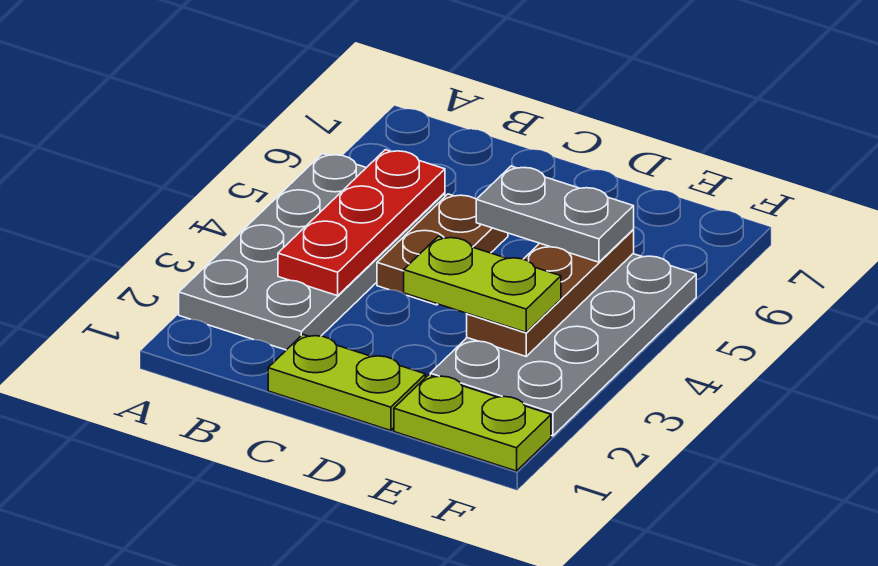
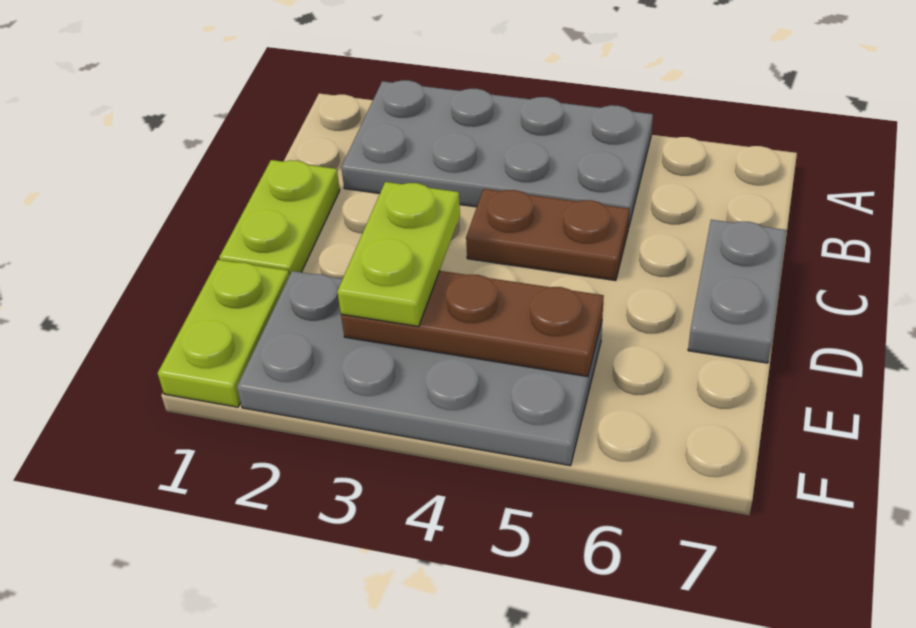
red plate B3:B5 level 2 -> none
grey plate D5:E5 level 3 -> grey plate C7:D7 level 1

